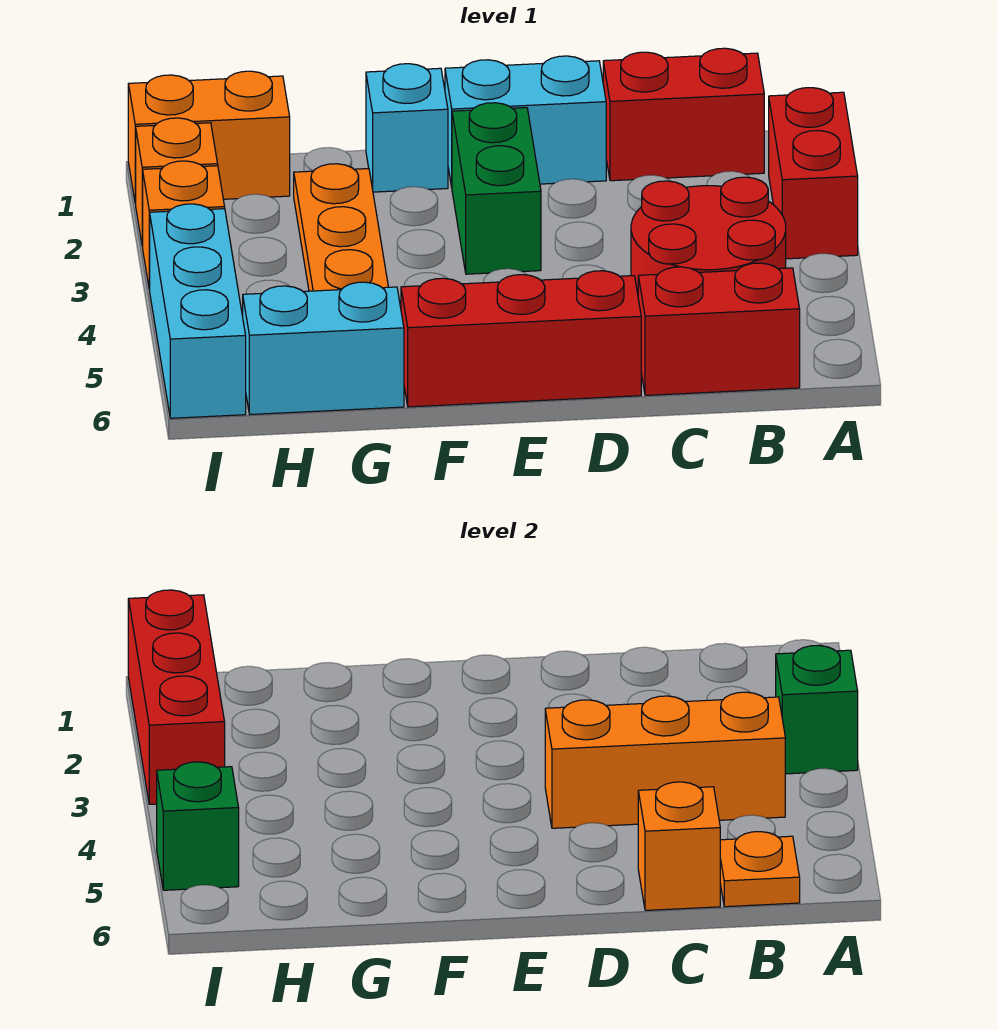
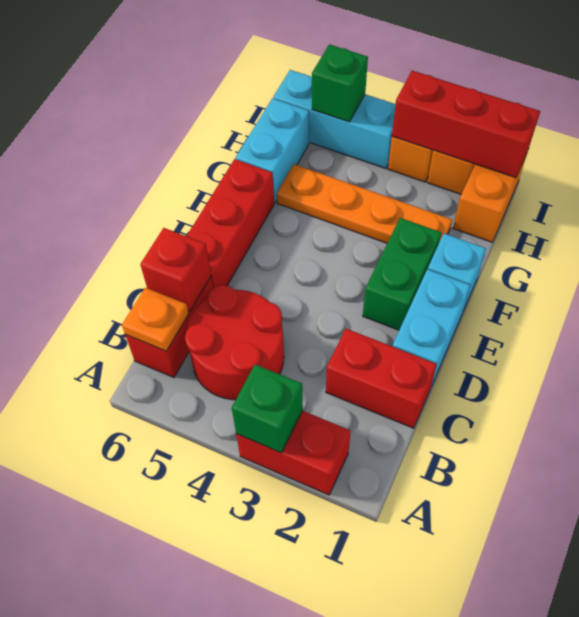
red brick B1:C1 level 1 -> red brick C1:C2 level 1
orange brick B4:D4 level 2 -> none
orange brick C6 level 2 -> red brick C6 level 2
green brick E2:E3 level 1 -> green brick E2:F2 level 1

